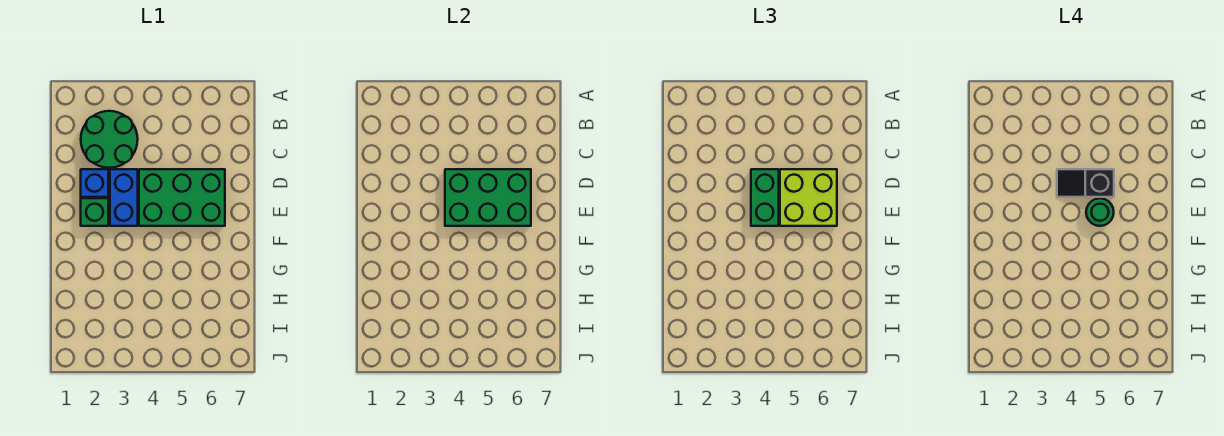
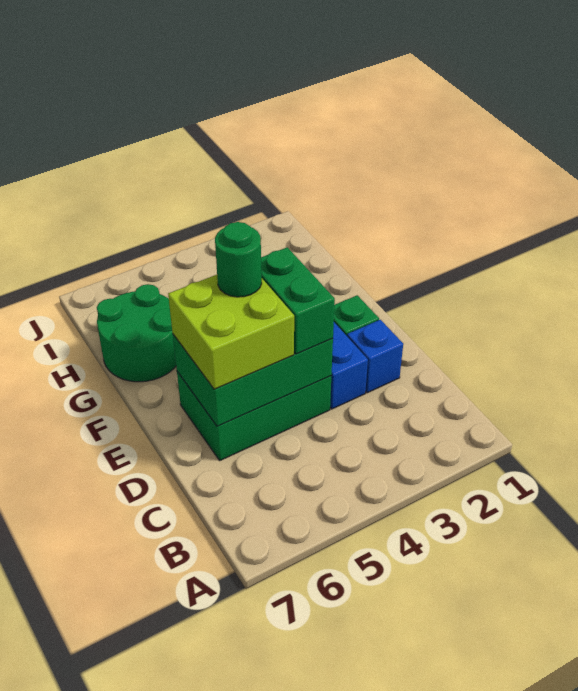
green round brick B2:C3 level 1 -> green round brick G6:H7 level 1
black slope D4:D5 level 4 top 5 -> none

